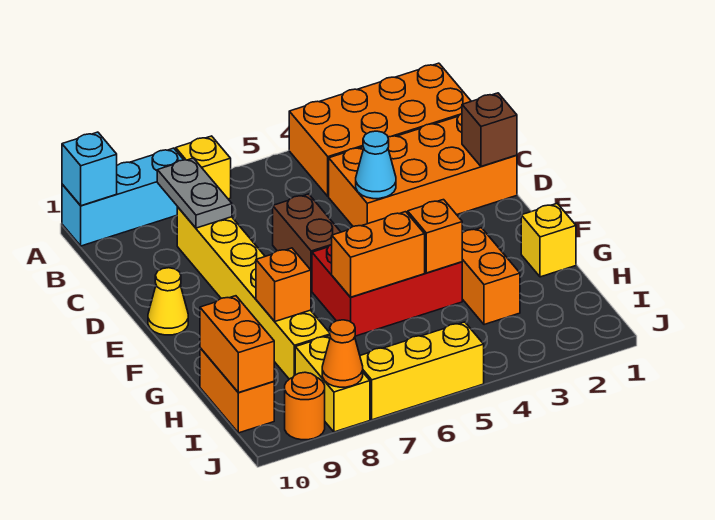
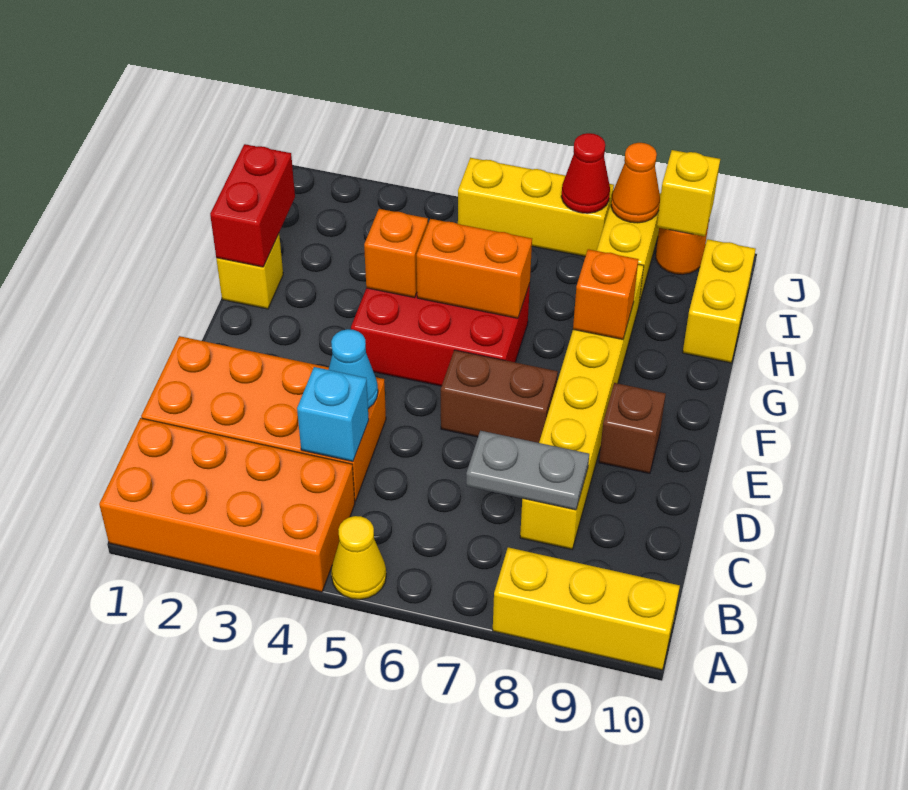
yellow brick A7 level 1 -> yellow brick J9 level 2
cyan brick A8:A10 level 1 -> yellow brick A8:A10 level 1
cyan brick A10 level 2 -> cyan brick C4 level 2
grey plate B8:C8 level 2 -> grey plate C7:C8 level 2
brown brick D1 level 2 -> brown brick E9 level 1
brown brick D6:E6 level 1 -> brown brick E6:E7 level 1
yellow cone E10 level 1 -> yellow cone A5 level 1
none -> red brick G1:H1 level 2
orange brick G3:H3 level 1 -> none
orange brick H10:I10 level 1 -> yellow brick H10:I10 level 1
orange brick H10:I10 level 2 -> none
none -> red cone J7 level 2

